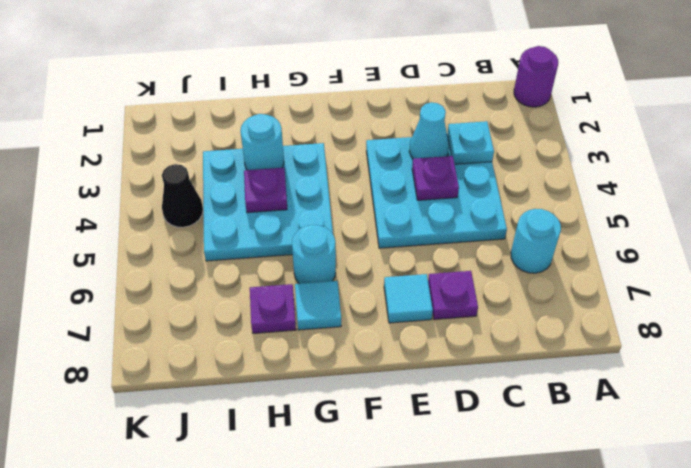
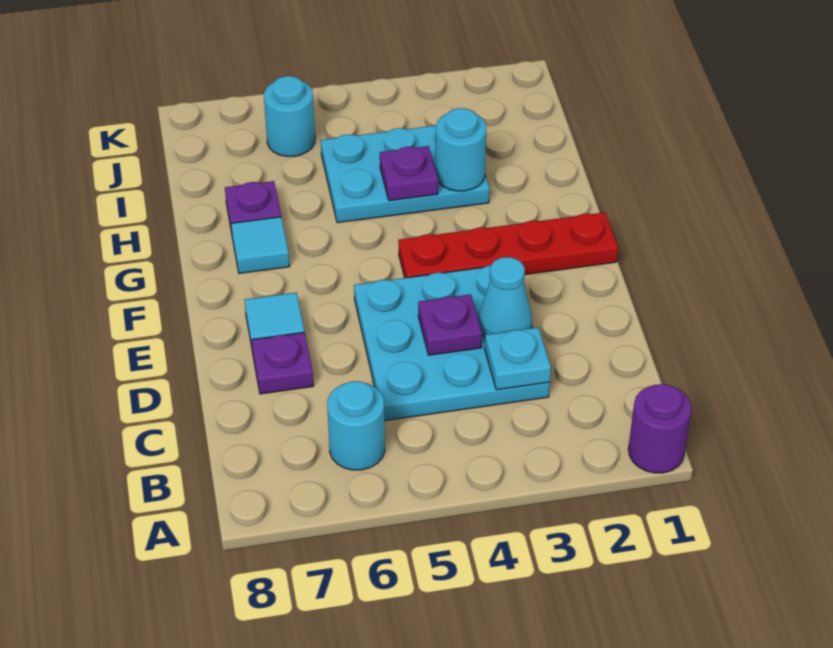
none -> red plate F1:F4 level 1
cyan plate G3:I5 level 1 -> cyan plate H3:I5 level 1
cyan round brick G6 level 1 -> cyan round brick J6 level 1
black cone J4 level 1 -> none

